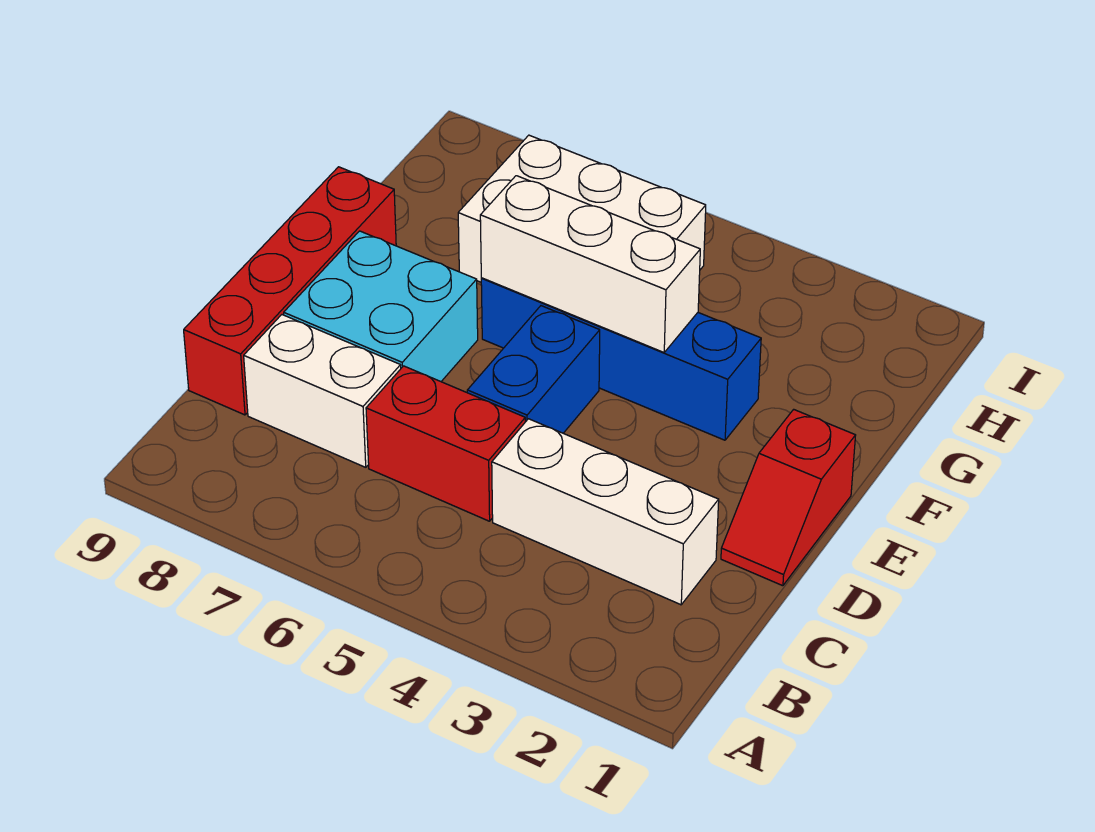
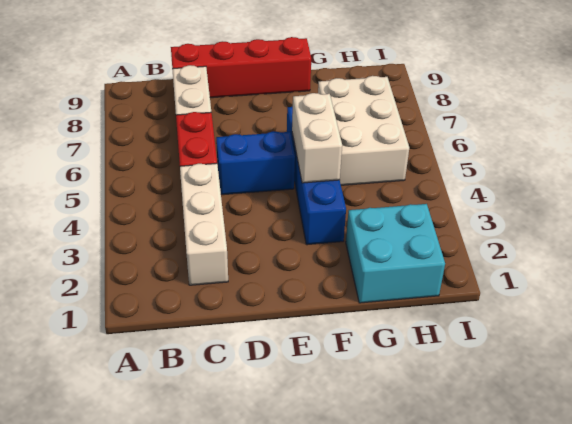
red slope D1:E1 level 1 top E -> none
cyan brick D7:E8 level 1 -> cyan brick G1:H2 level 1
white brick F4:F6 level 2 -> white brick F4:F5 level 2

